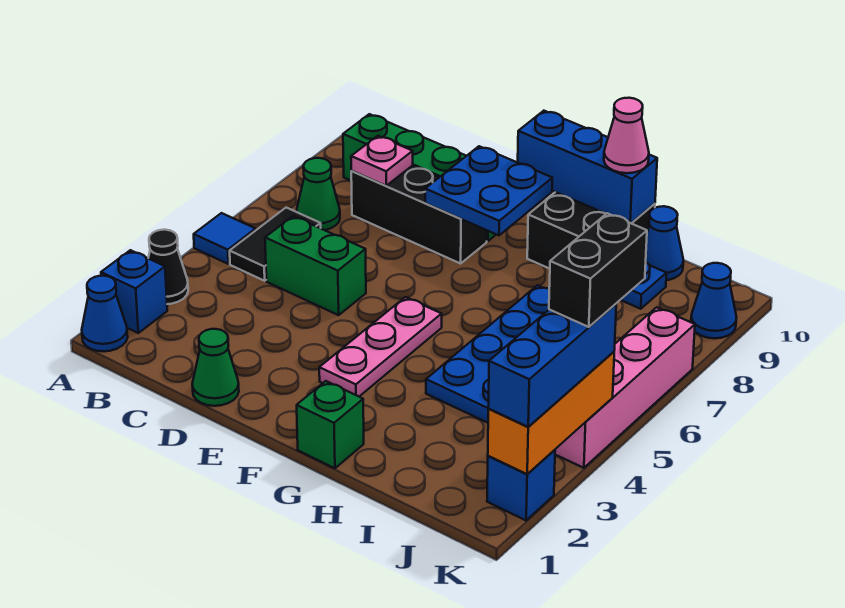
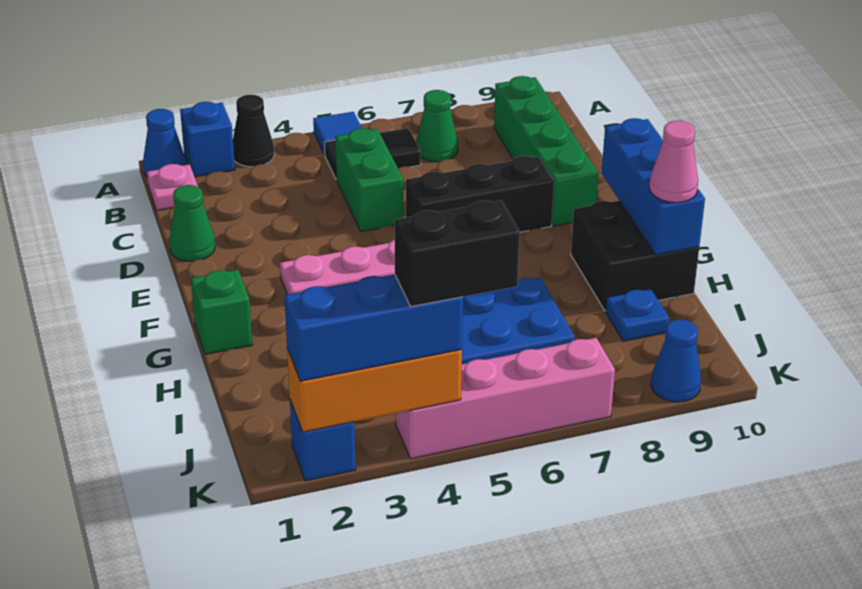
black brick C8:E8 level 1 -> black brick E6:E8 level 1
pink plate C8 level 2 -> pink plate B1 level 1
blue plate E8:F9 level 2 -> none
blue cone I10 level 1 -> none

